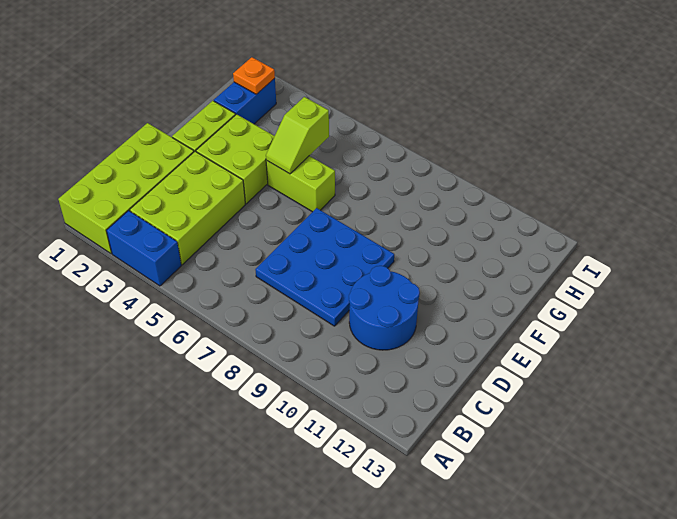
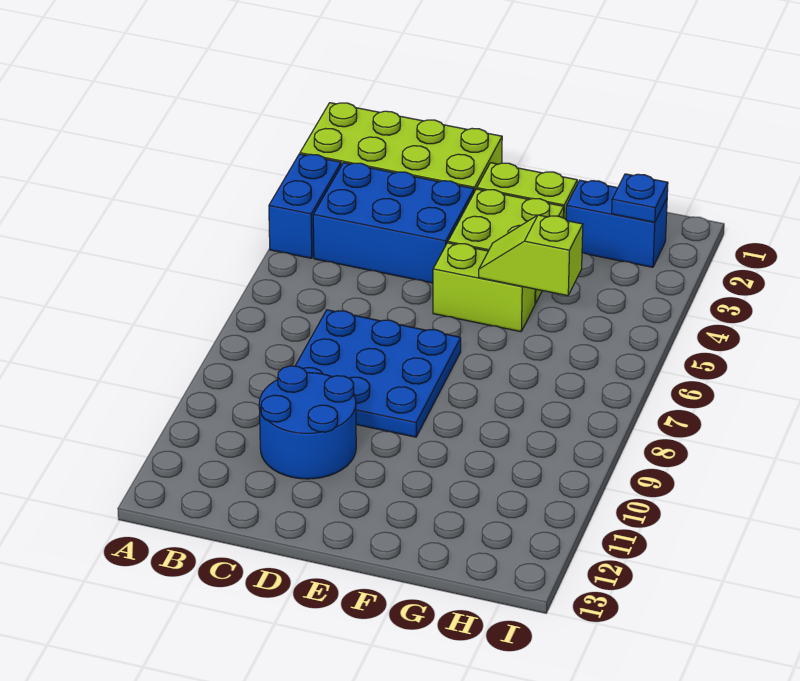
lime brick B3:D4 level 1 -> blue brick B3:D4 level 1
lime brick F5:F6 level 1 -> lime brick E5:F5 level 1
orange plate H2 level 2 -> blue plate H2 level 2

